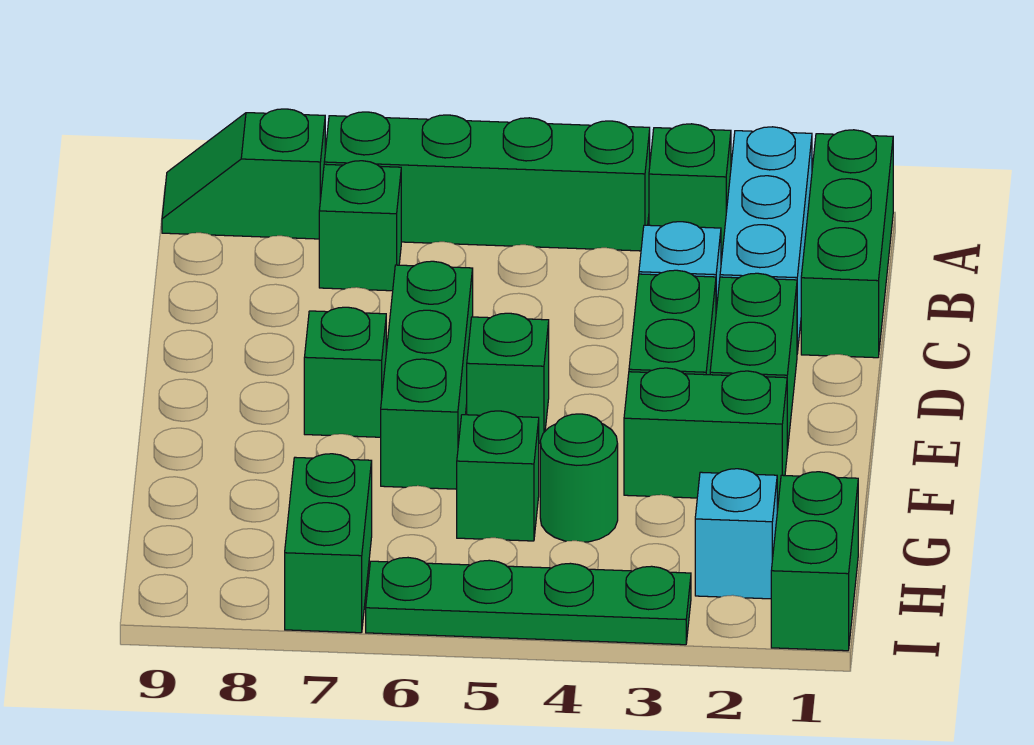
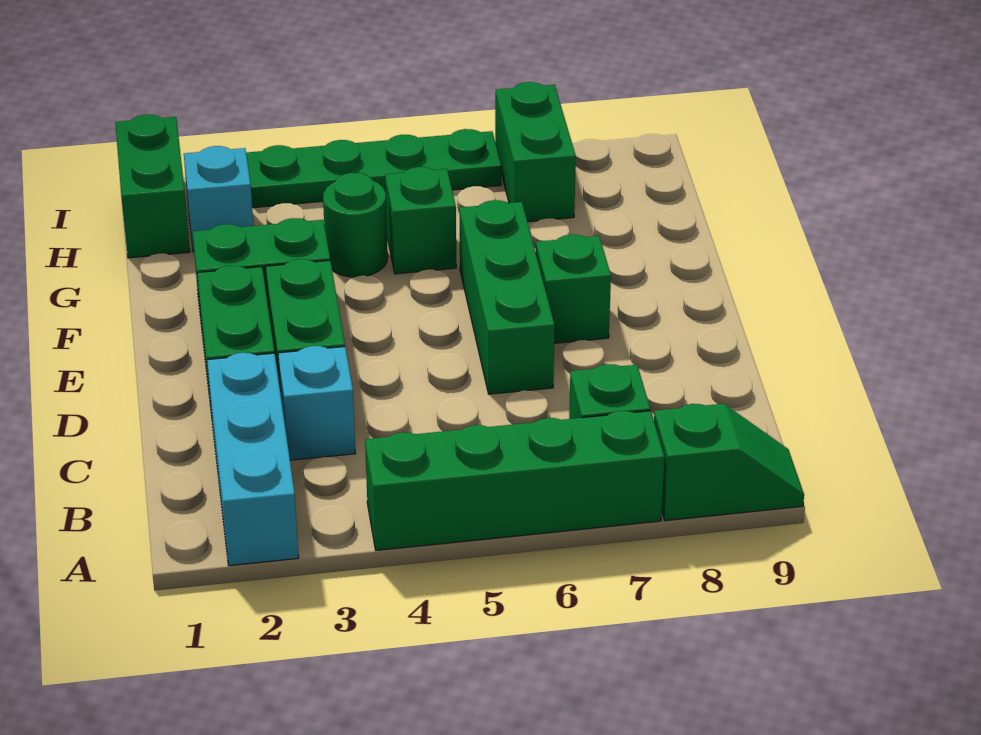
green brick A1:C1 level 1 -> none
green brick A3 level 1 -> none
green brick E5 level 1 -> none

